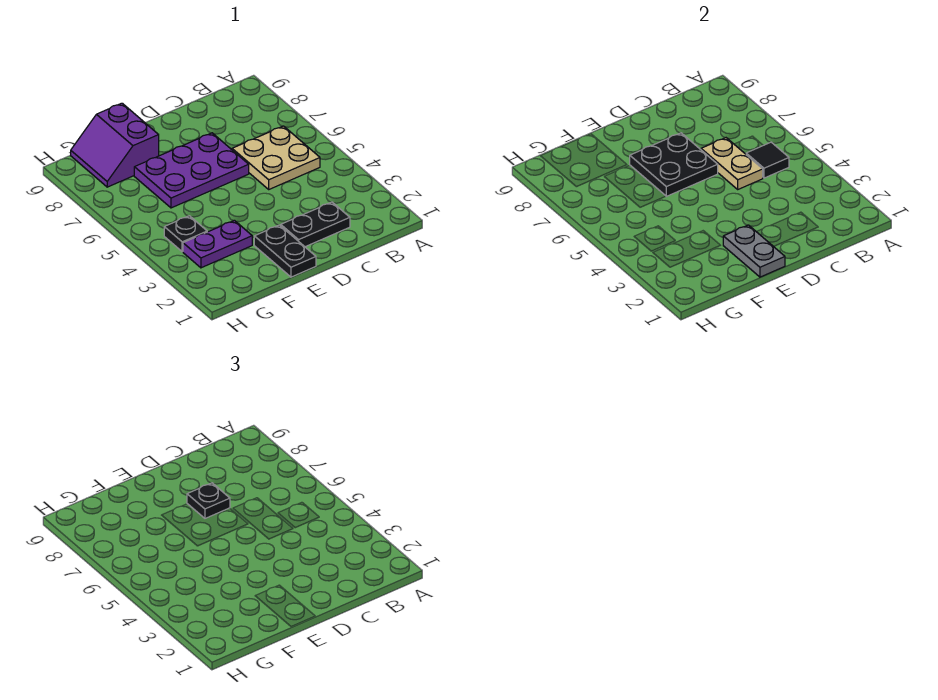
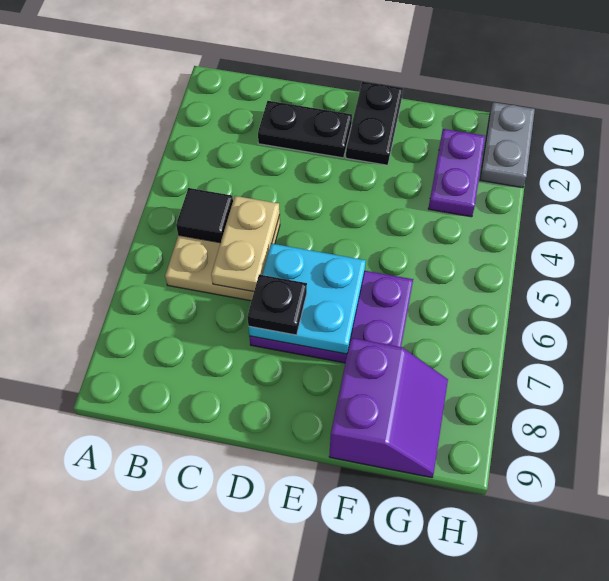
black plate D6:E7 level 2 -> cyan plate D6:E7 level 2
grey plate E1:E2 level 2 -> grey plate H1:H2 level 1
purple plate F3:G3 level 1 -> purple plate G2:G3 level 1
black plate G4 level 1 -> none

